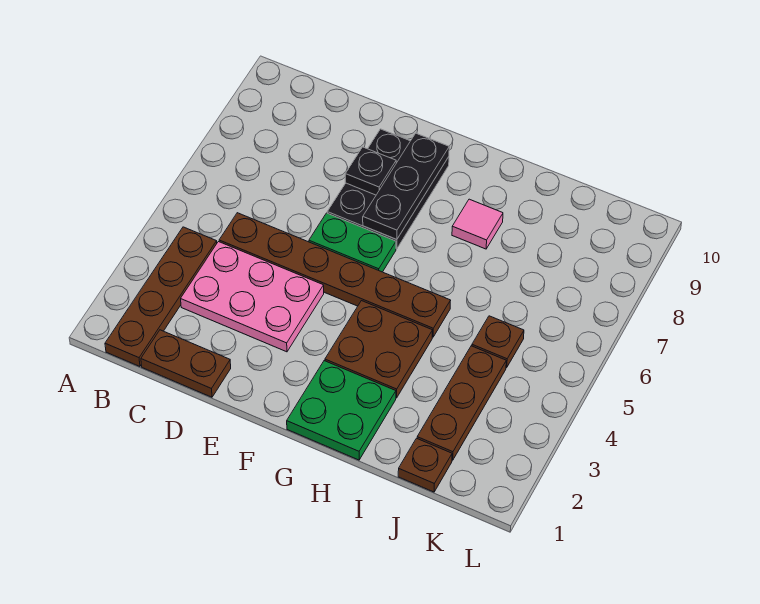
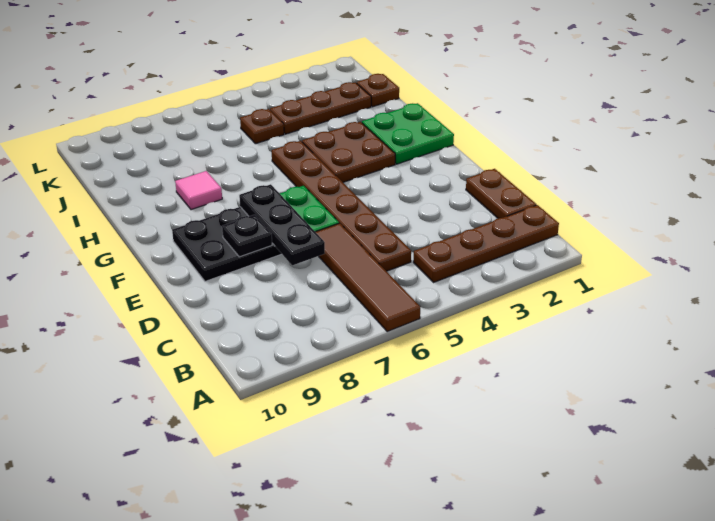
none -> brown tile A6:D6 level 1
pink plate C3:E4 level 1 -> none
black plate F7:F9 level 2 -> black plate D7:F7 level 2

